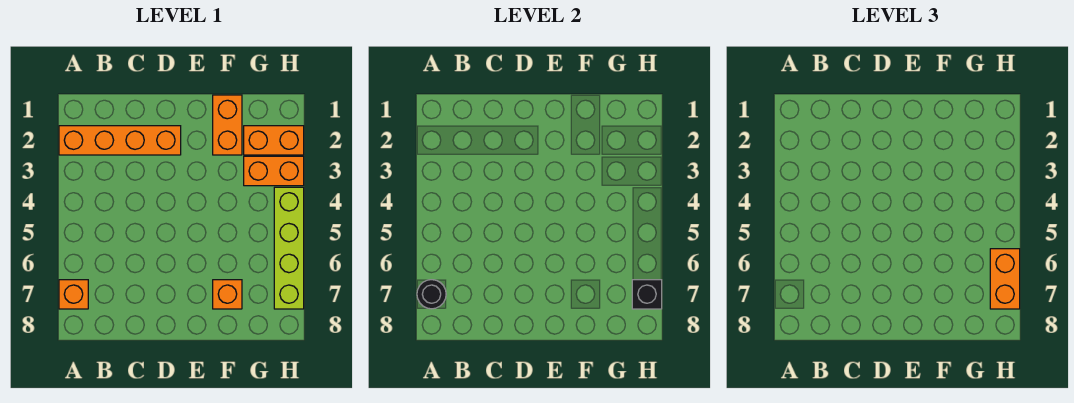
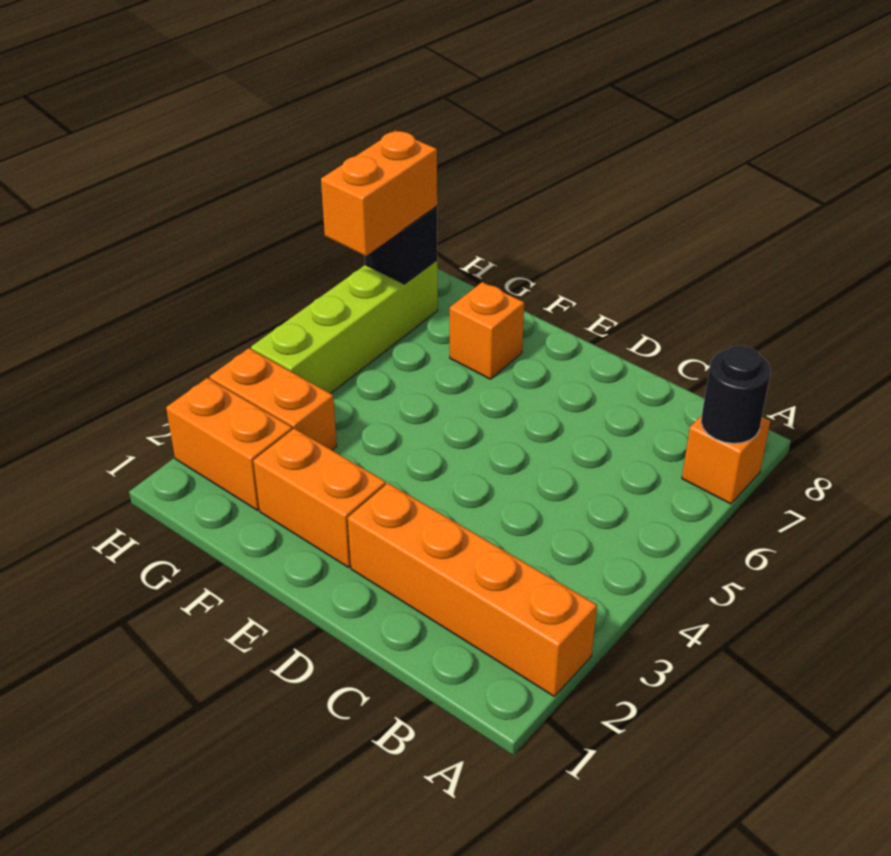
orange brick F1:F2 level 1 -> orange brick E2:F2 level 1

